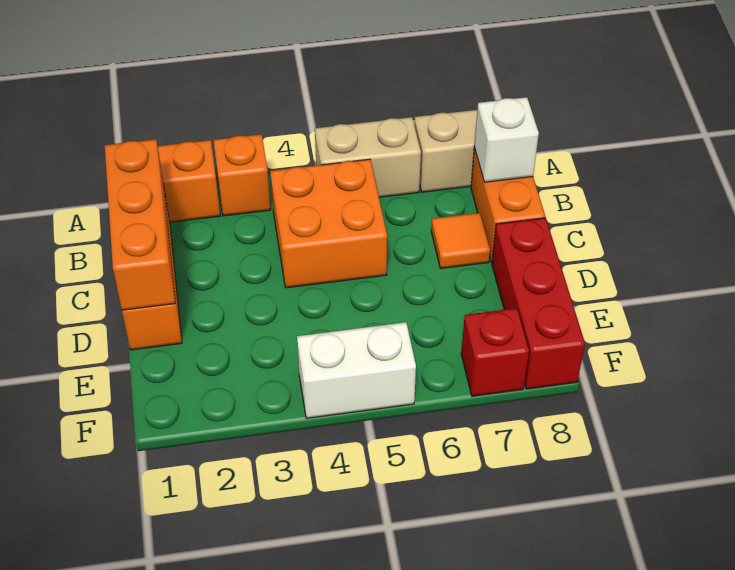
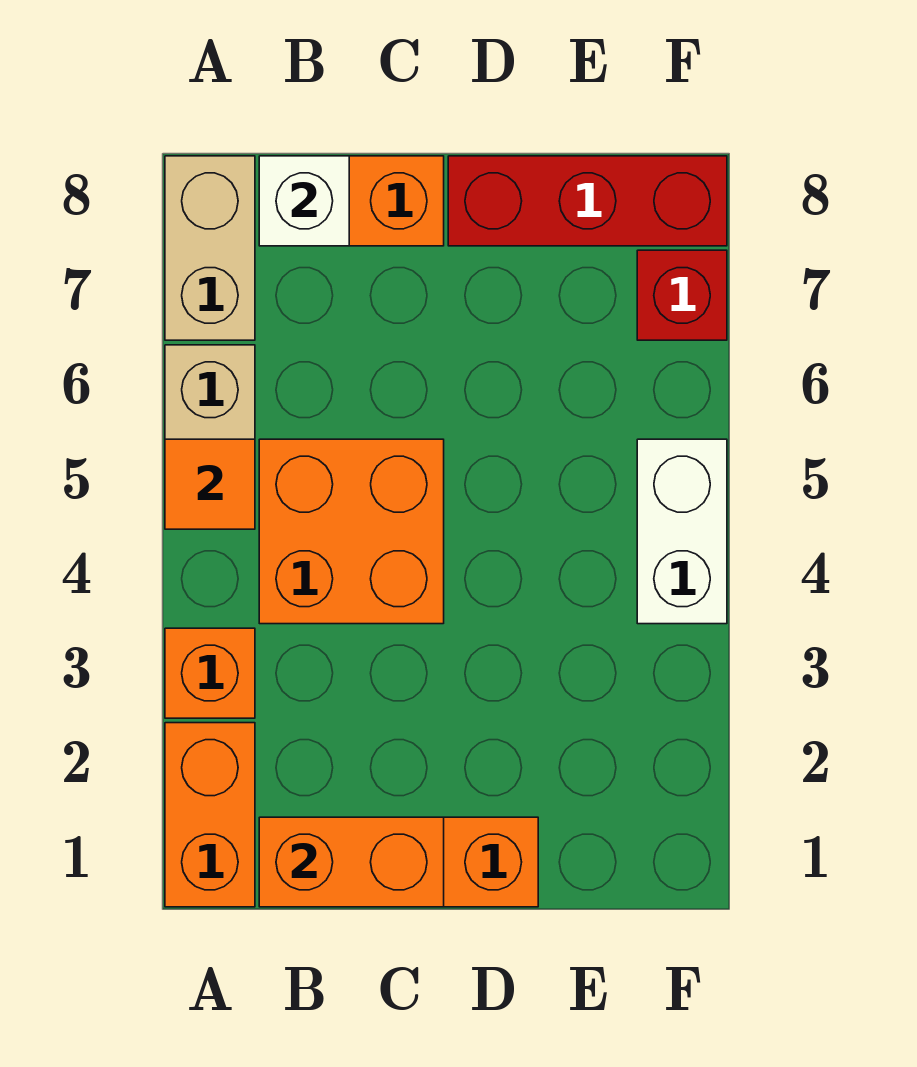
orange brick B1:D1 level 2 -> orange brick B1:C1 level 2
orange tile C7 level 1 -> orange tile A5 level 2

